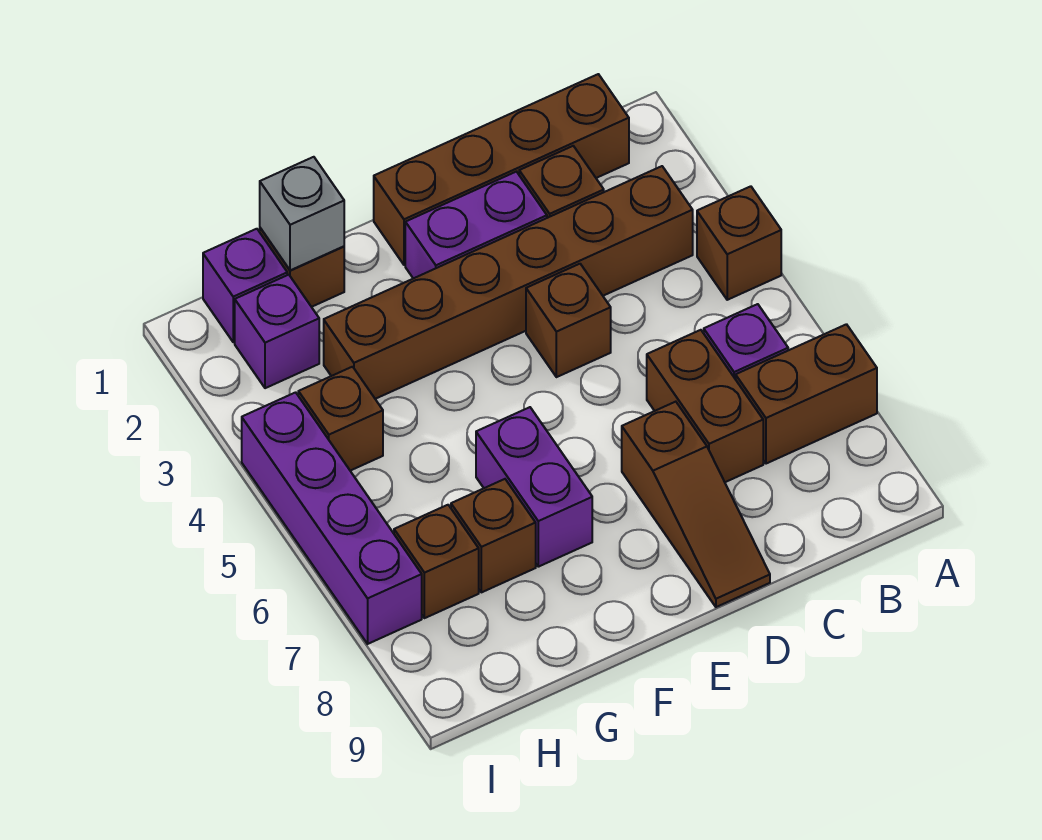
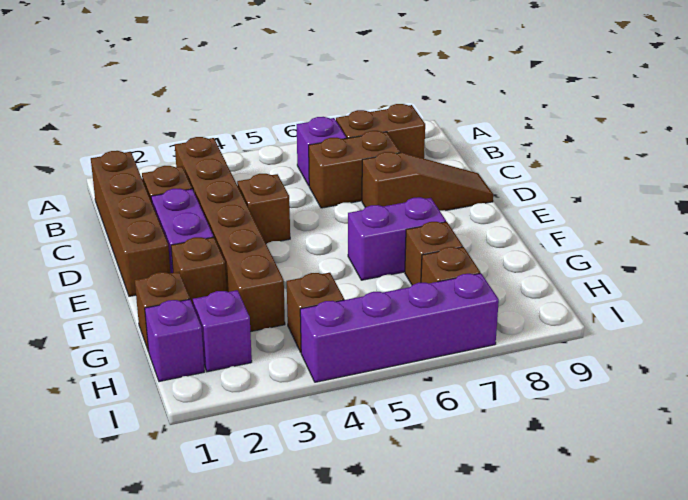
brown brick A4 level 1 -> brown brick F2 level 1
brown brick A7:B7 level 1 -> brown brick B7:B8 level 1
grey brick G1 level 2 -> none

